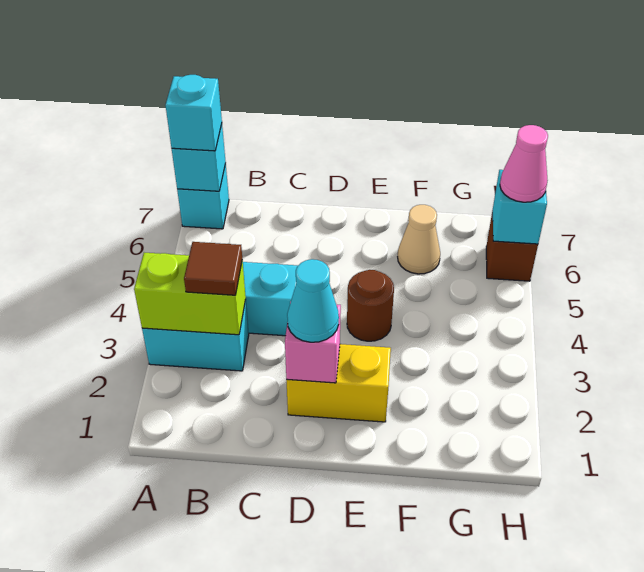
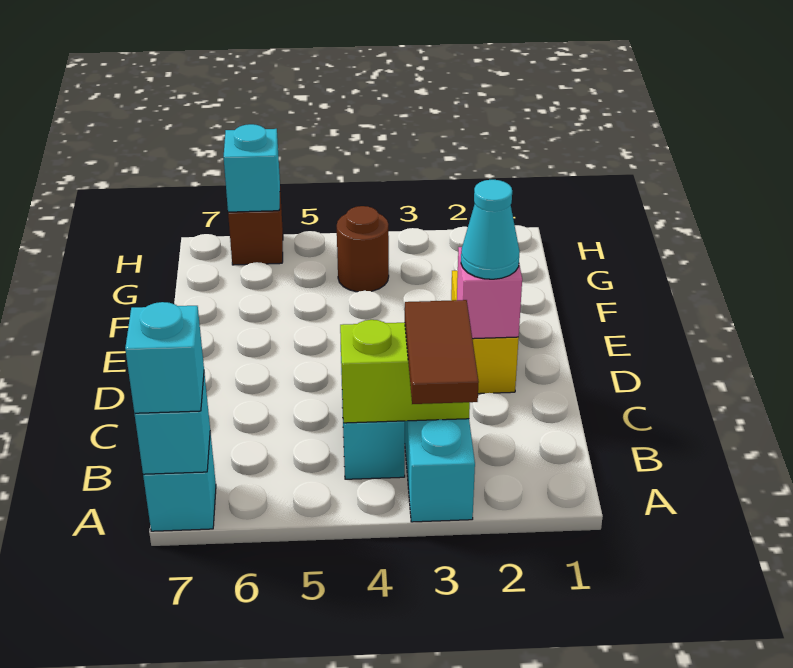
lime brick A3:B3 level 2 -> lime brick B3:B4 level 2
brown tile B3 level 3 -> brown tile A3:B3 level 3
brown round brick E4 level 1 -> brown round brick G4 level 1
tan cone F6 level 1 -> none
pink cone H6 level 3 -> none

